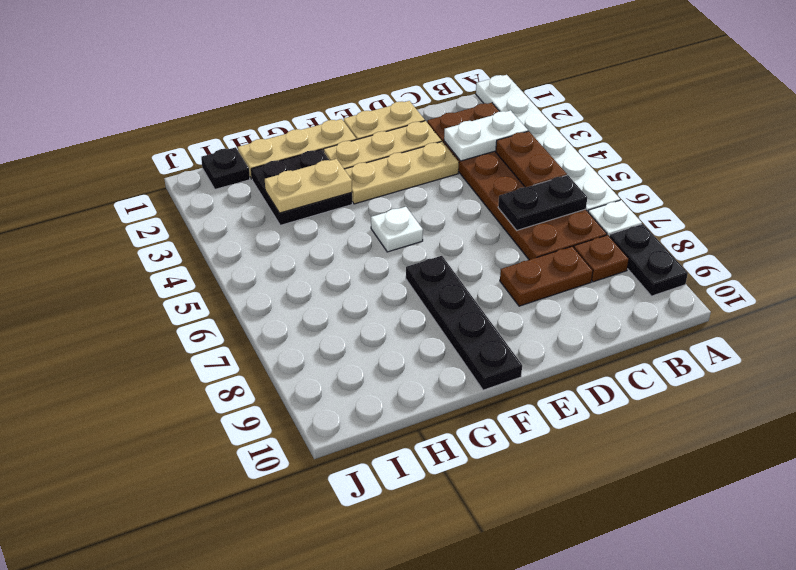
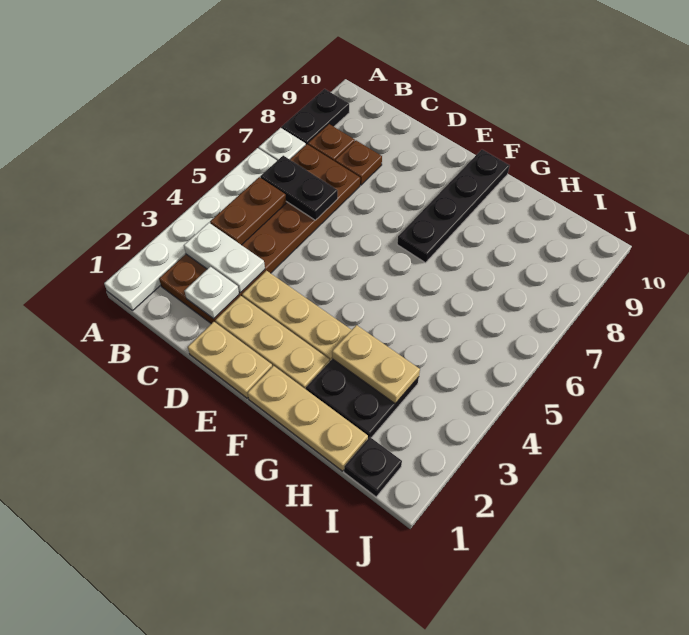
brown plate C8:D8 level 1 -> brown plate C8 level 1
white plate F5 level 1 -> white plate C2 level 2

